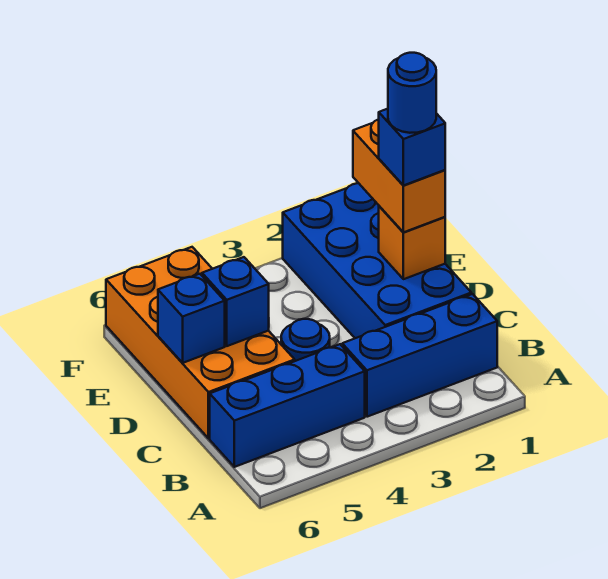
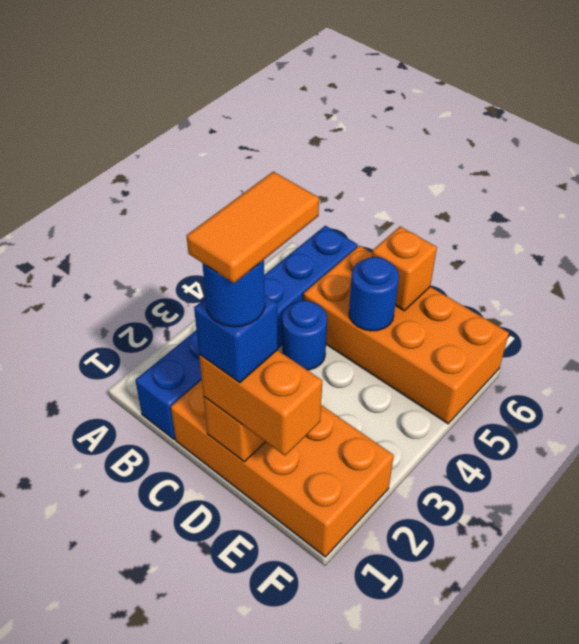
blue brick C1:F2 level 1 -> orange brick C1:F2 level 1
none -> orange tile D1:D2 level 6
blue brick D5 level 2 -> blue round brick D5 level 2
blue brick D6 level 2 -> orange brick D6 level 2

